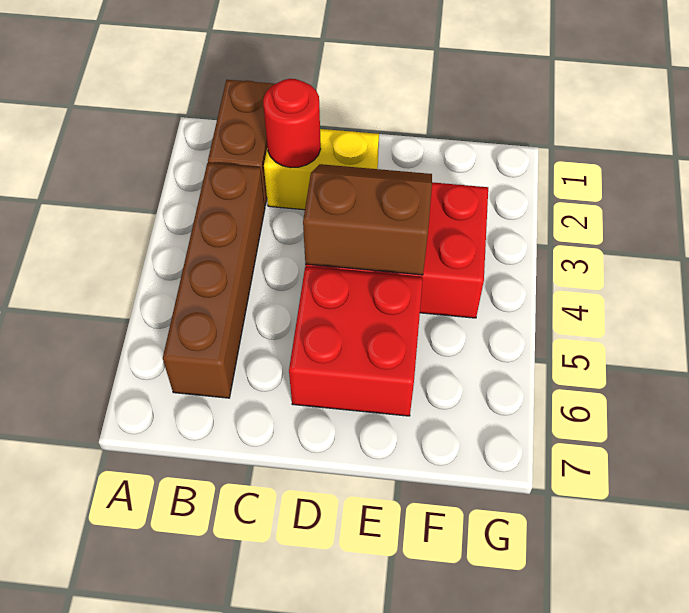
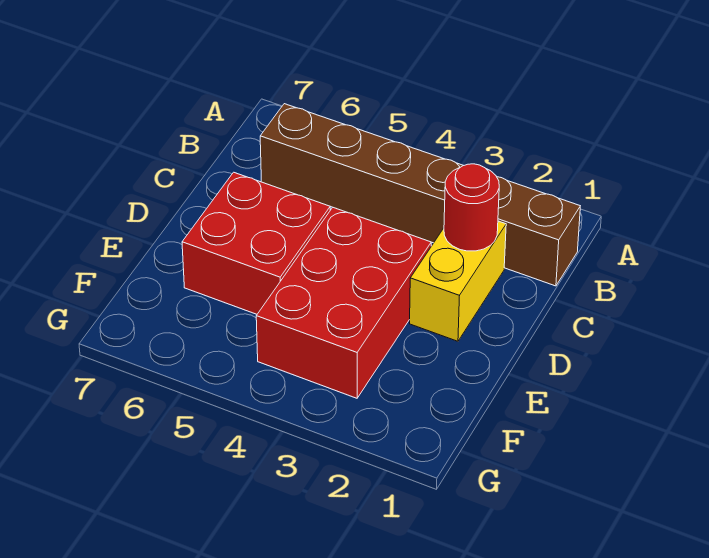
brown slope D3:E4 level 2 top 4 -> none

